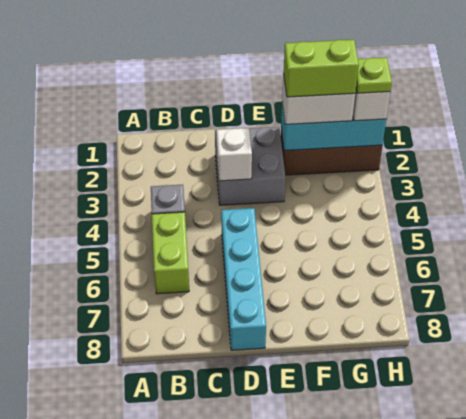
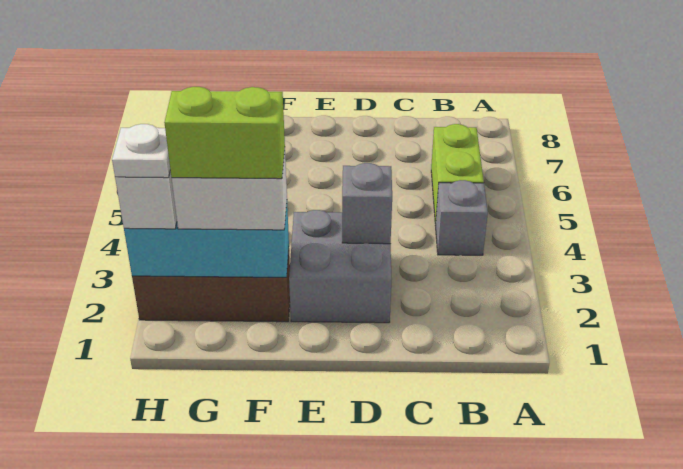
white brick D3 level 2 -> grey brick D3 level 2
cyan brick D5:D8 level 1 -> none
lime plate H2 level 4 -> white plate H2 level 4

